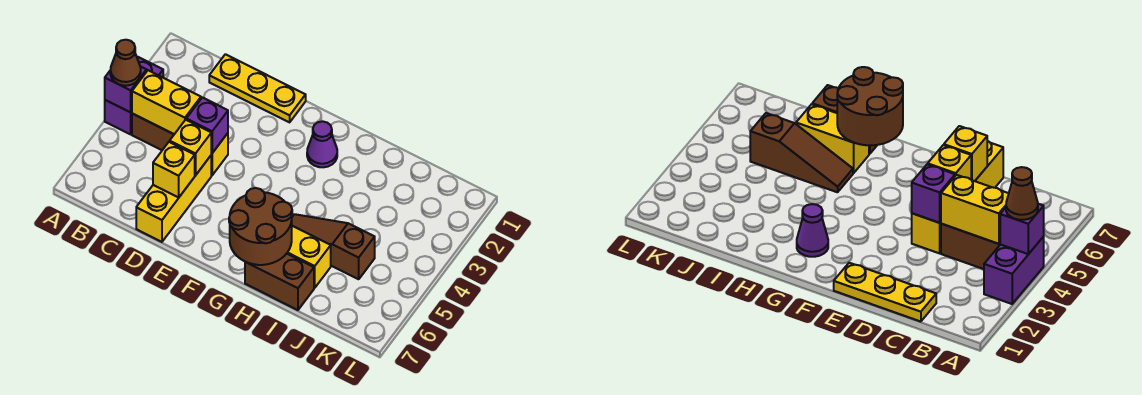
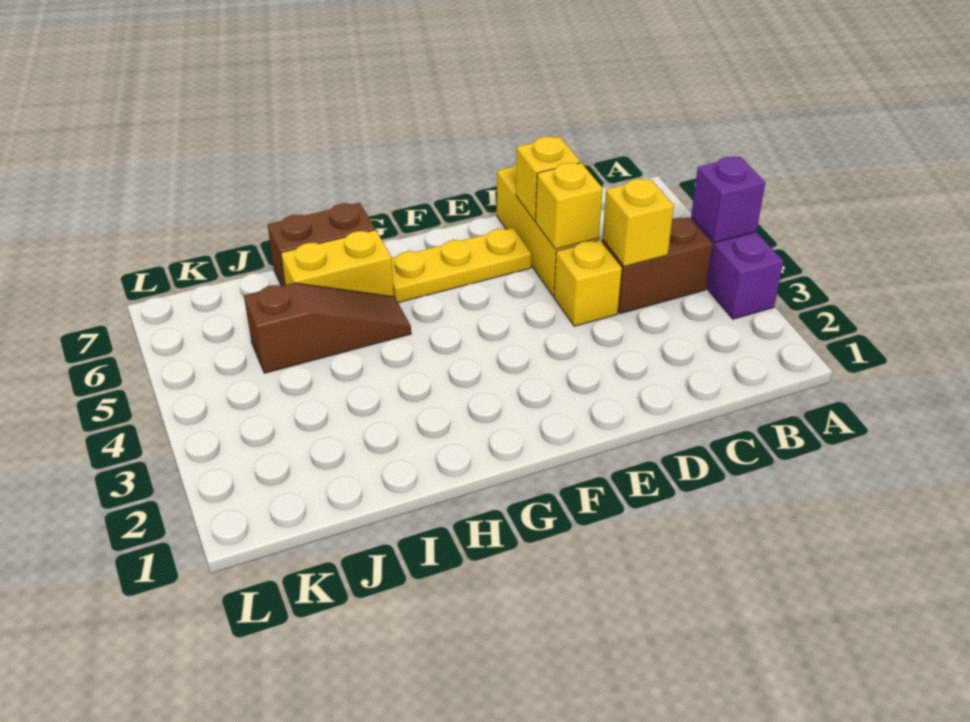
brown cone A4 level 3 -> none
yellow brick B4:C4 level 2 -> yellow brick C4 level 2
yellow plate C1:E1 level 1 -> yellow plate E6:G6 level 1
purple brick D4 level 2 -> none
purple cone G2 level 1 -> none
brown round brick G6:H7 level 2 -> none

